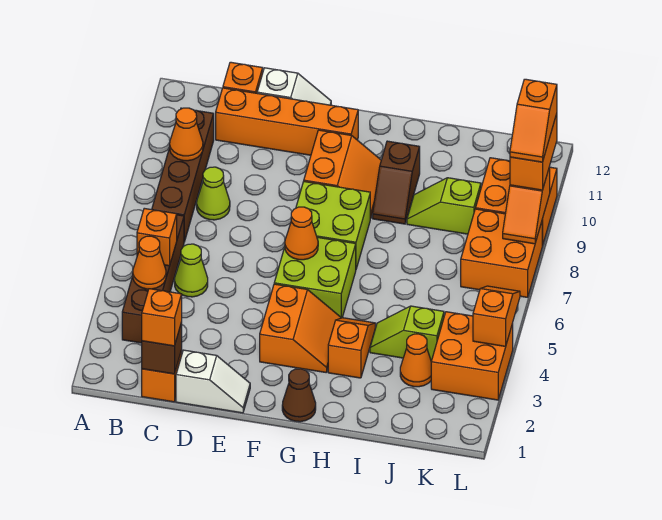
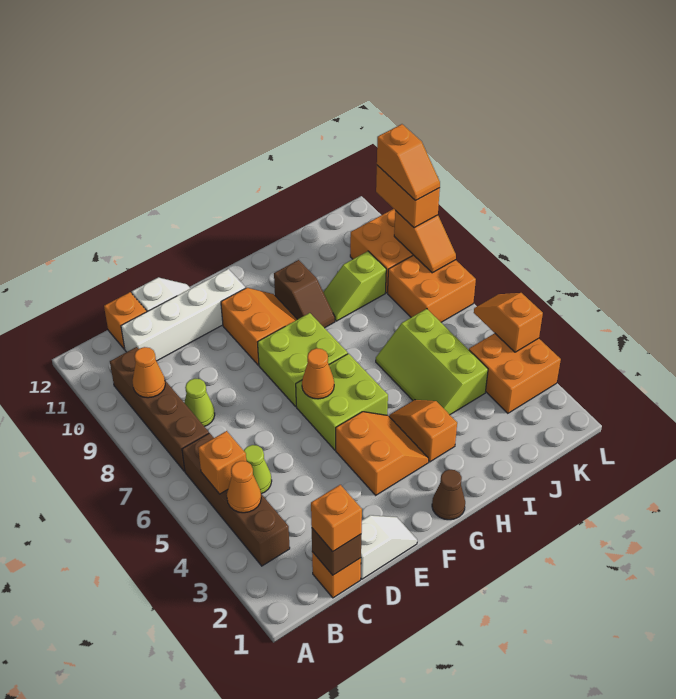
orange brick C11:F11 level 1 -> white brick C11:F11 level 1
lime slope I4:J4 level 1 top J -> lime slope I4:J6 level 1 top J
orange cone J3 level 1 -> none

